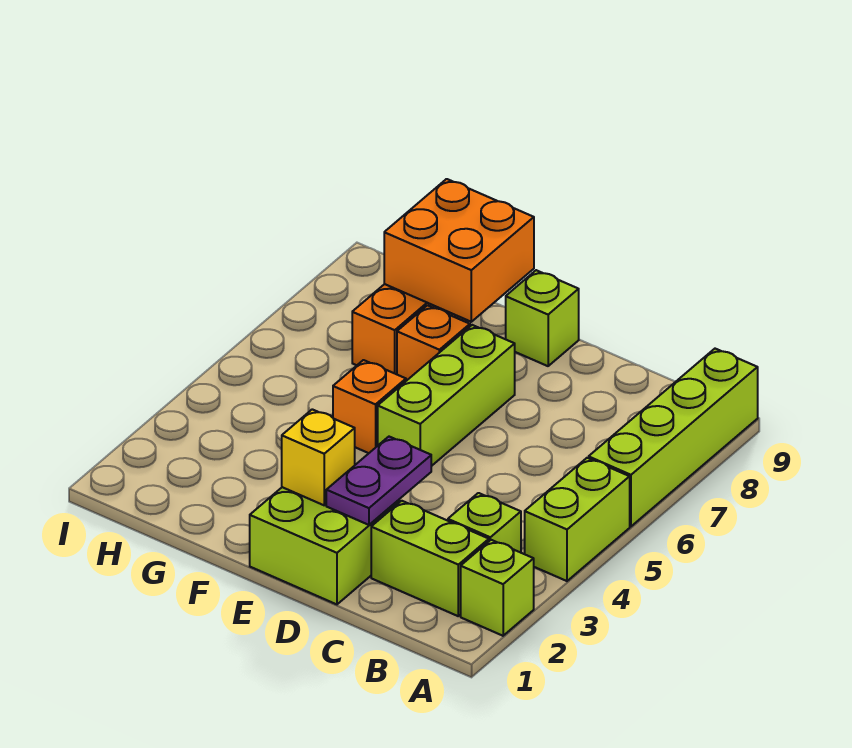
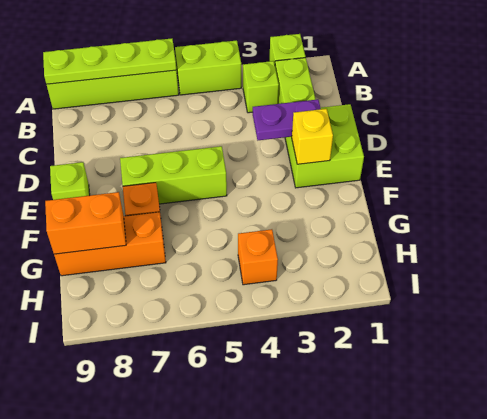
none -> lime plate A6:A9 level 2
orange brick F5 level 1 -> orange brick H4 level 1
orange brick F8:G9 level 2 -> orange brick G8:G9 level 2

